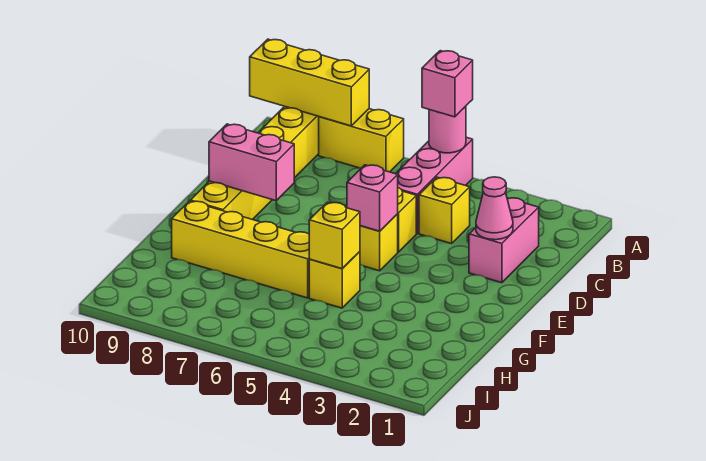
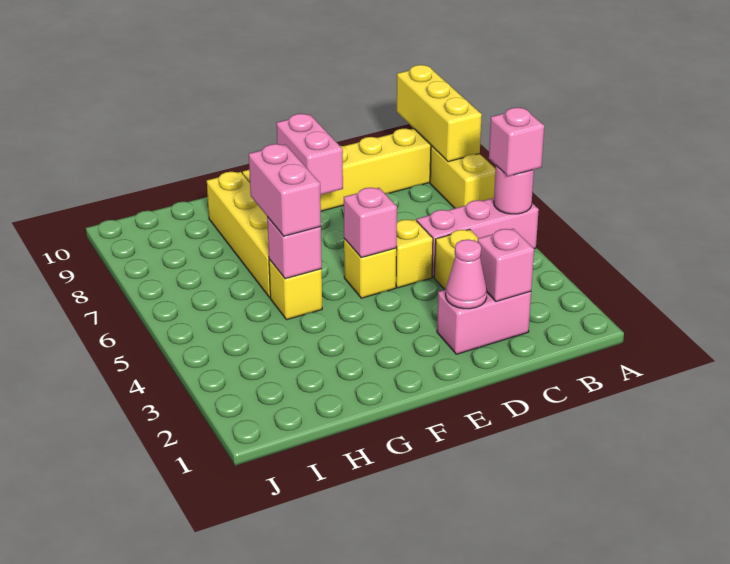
none -> pink brick C2 level 2
yellow brick G5 level 2 -> pink brick G5 level 2
none -> pink brick G5:G6 level 3

